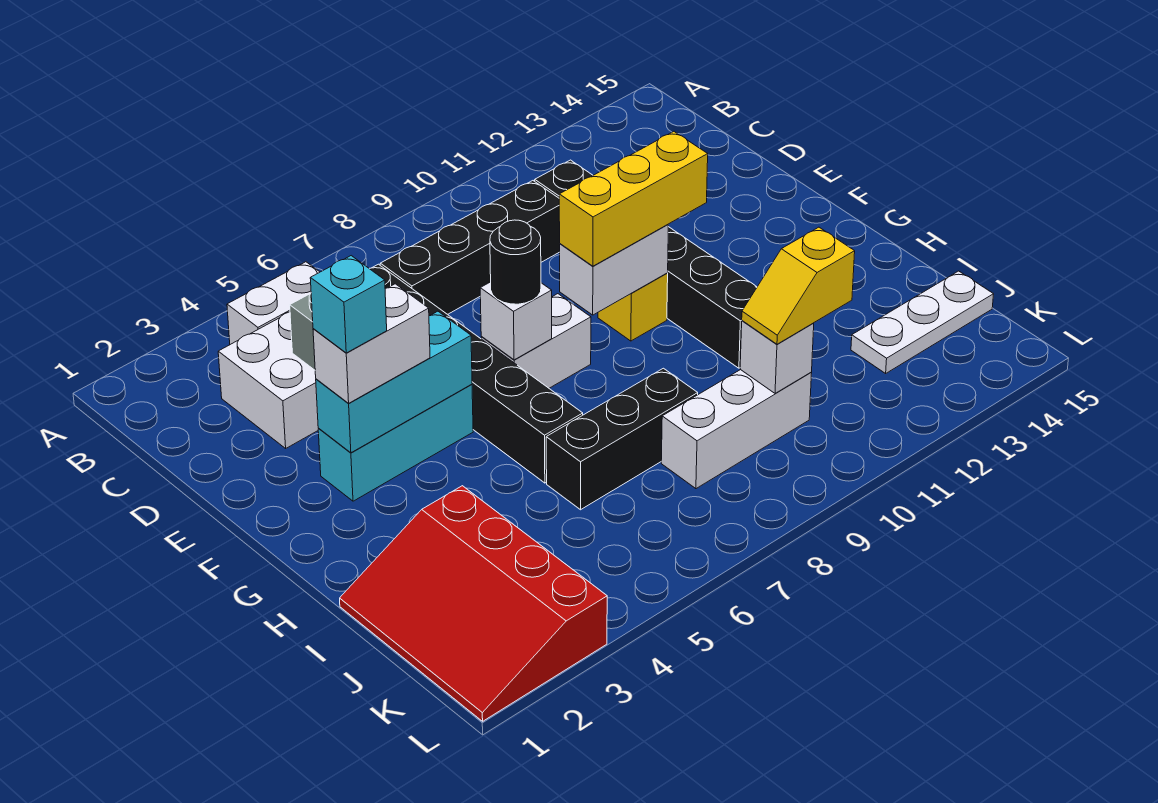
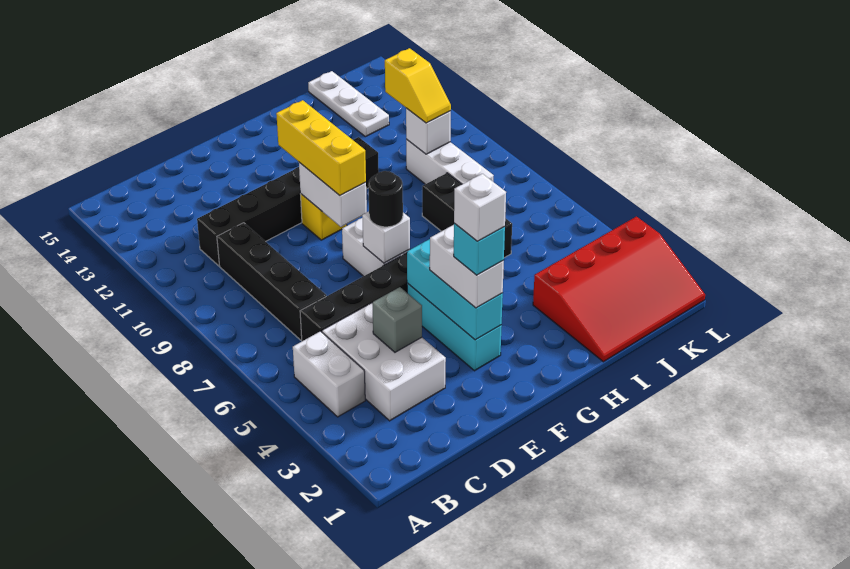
none -> white brick F3 level 5

